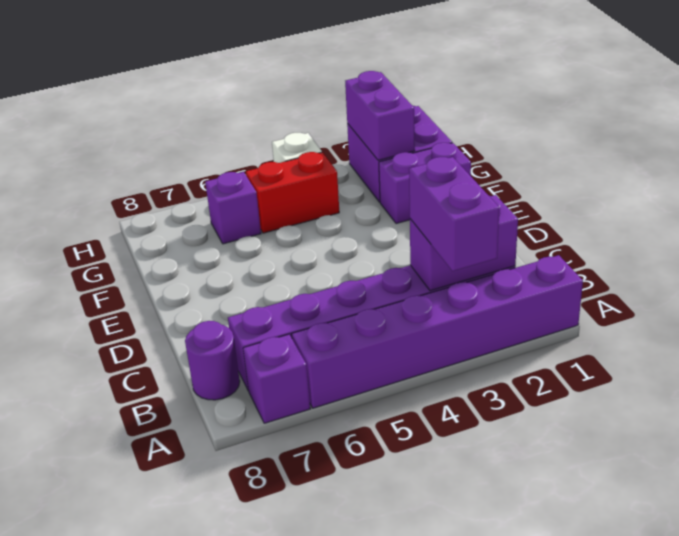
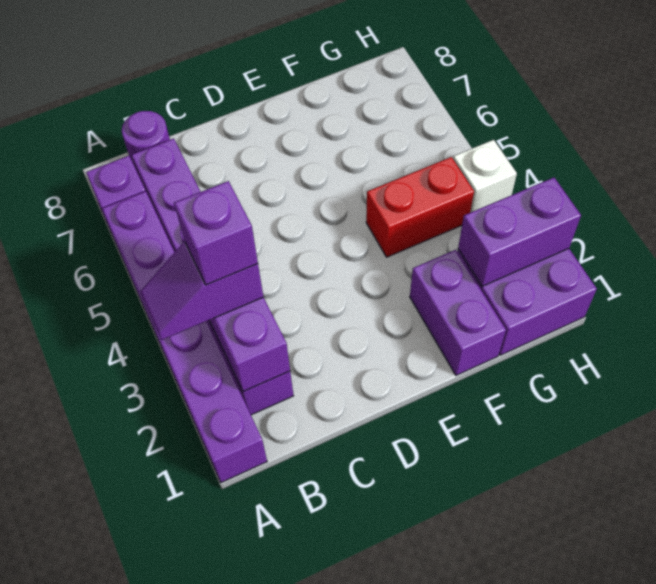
purple brick A3:B3 level 3 -> purple slope A3:B3 level 3 top B
red brick G4:G5 level 1 -> red brick F4:G4 level 1
purple brick G6 level 1 -> purple brick B3 level 4

